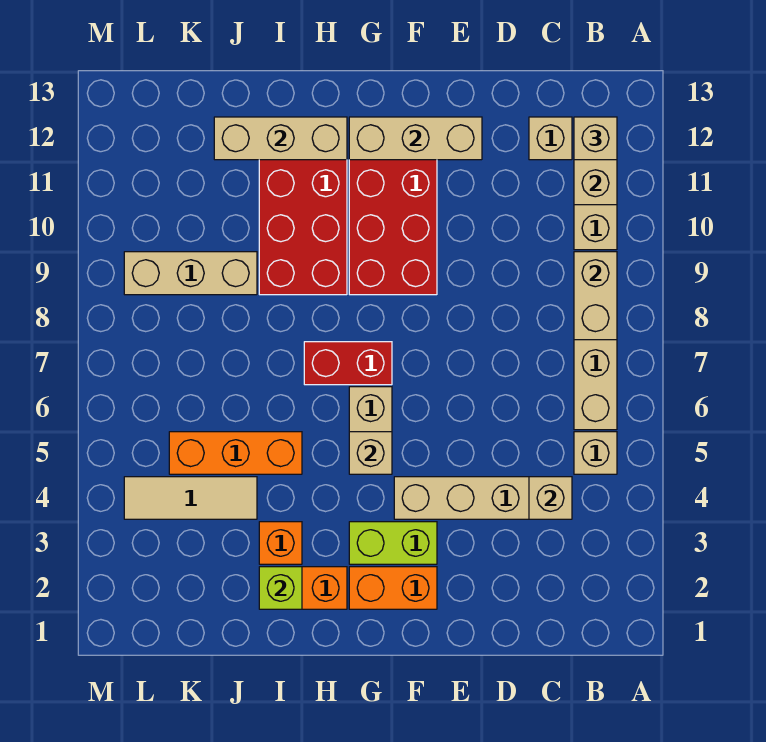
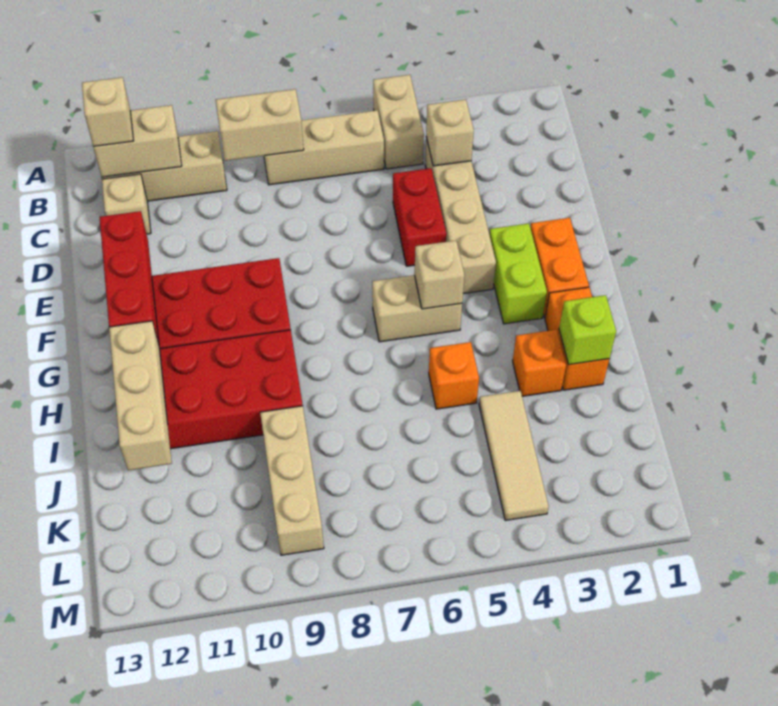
tan brick B5 level 1 -> tan brick A5:B5 level 1
tan brick E12:G12 level 2 -> red brick E12:G12 level 2
red brick G7:H7 level 1 -> red brick D5:E5 level 1
orange brick I5:K5 level 1 -> orange brick I5 level 1

